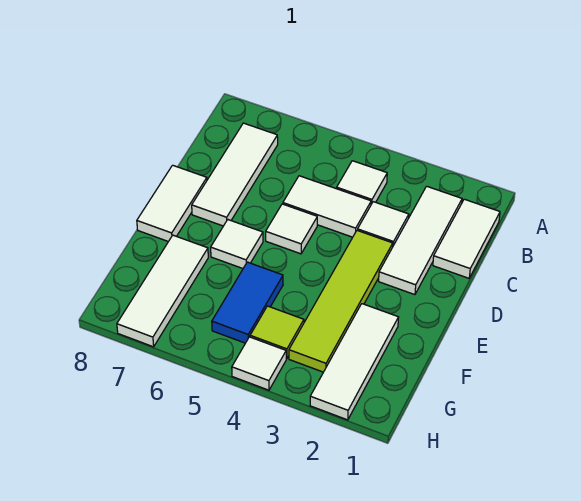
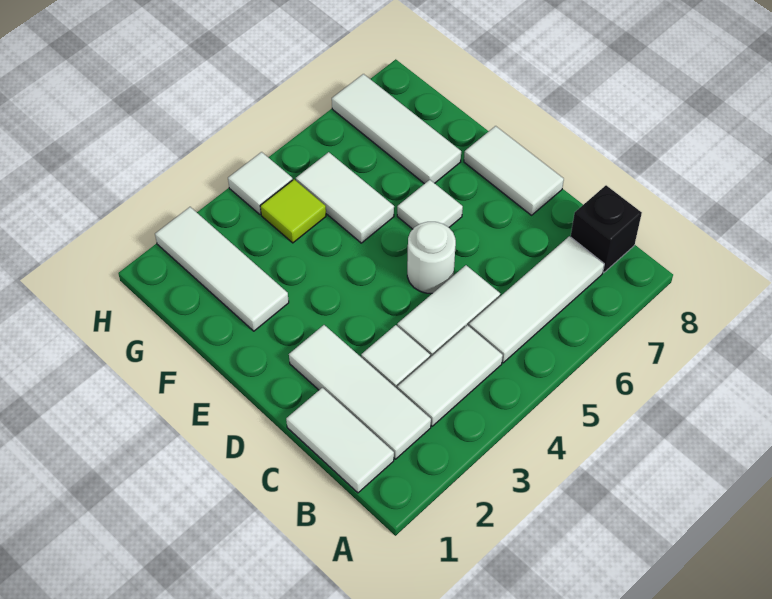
white tile B4 level 1 -> white tile B3:B4 level 1
white tile B7:D7 level 1 -> white tile B5:B7 level 1
none -> black brick B8 level 1
lime tile D3:G3 level 1 -> none
white tile D5 level 1 -> white round brick D5 level 1
blue tile F5:G5 level 1 -> white tile F5:G5 level 1

